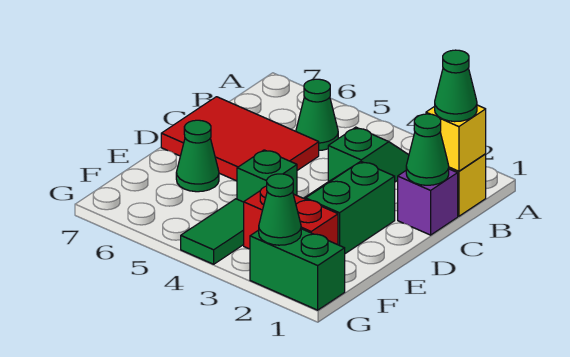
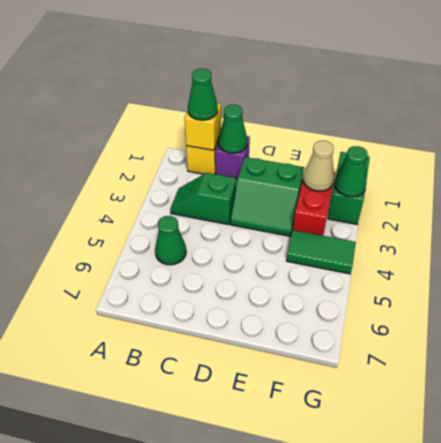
red tile C5:D7 level 1 -> none
green brick E4 level 1 -> none
green cone E6 level 1 -> none
none -> tan cone F2 level 2

